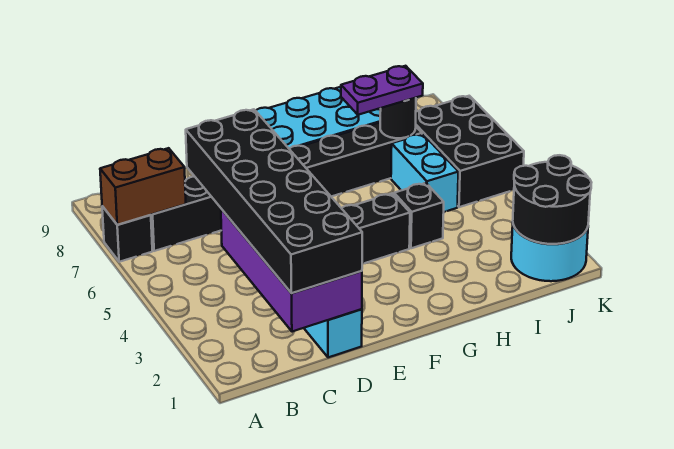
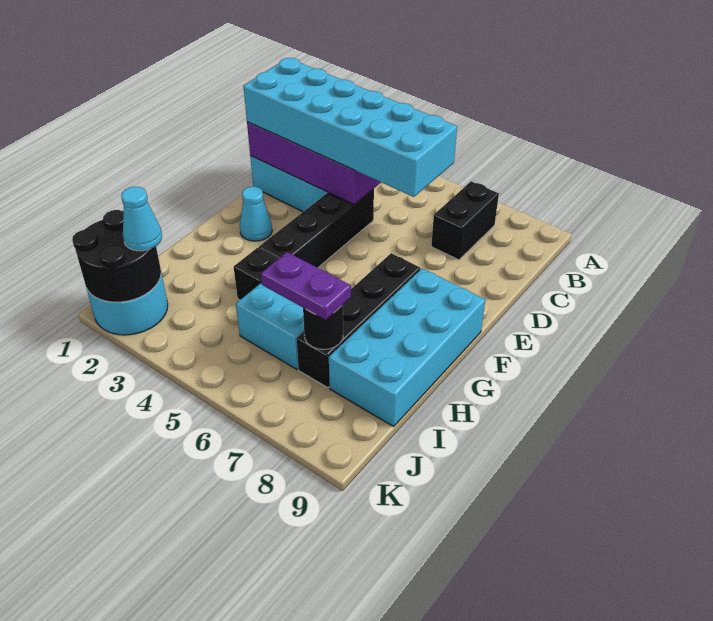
black brick A7 level 1 -> none
brown brick A7:B7 level 2 -> none
black brick C1:D6 level 3 -> cyan brick C1:D6 level 3
none -> cyan cone F2 level 1
purple plate H7:I7 level 3 -> purple plate I6:I7 level 3
none -> cyan cone J2 level 3
black brick J5:K7 level 1 -> none

